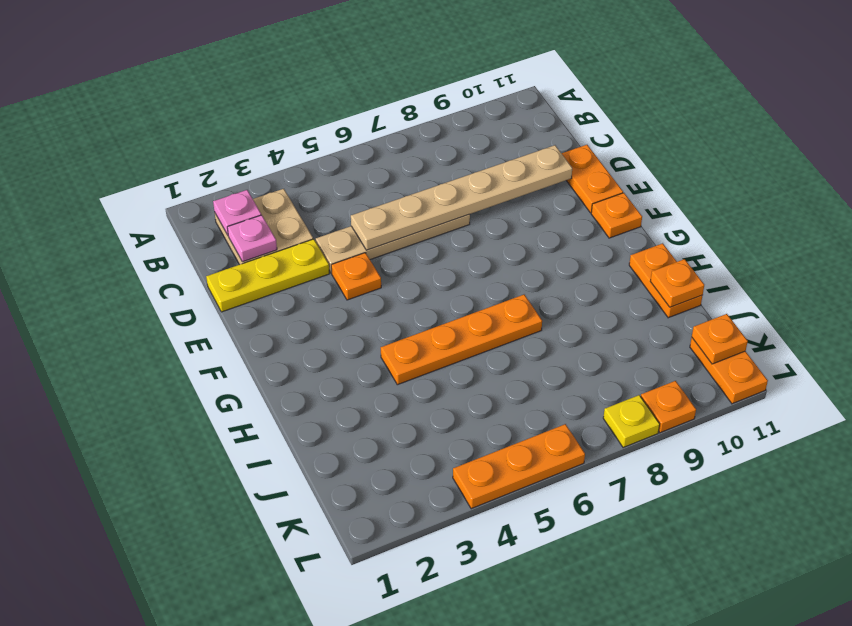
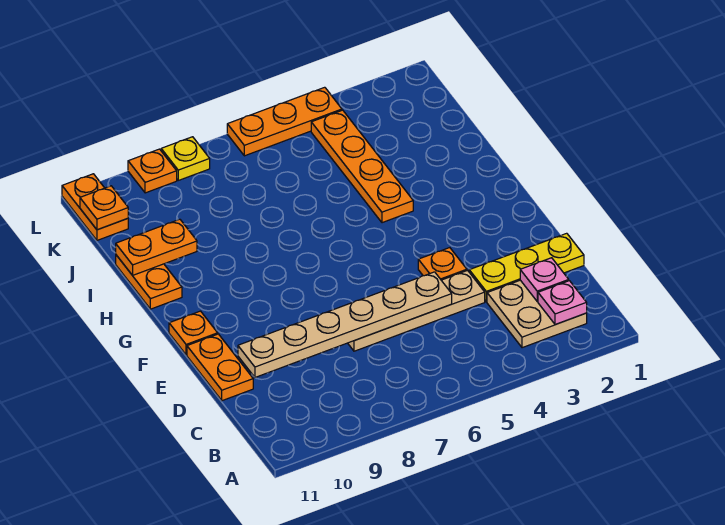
orange plate H4:H7 level 1 -> orange plate H4:K4 level 1
orange plate I11 level 2 -> orange plate I10:I11 level 2

